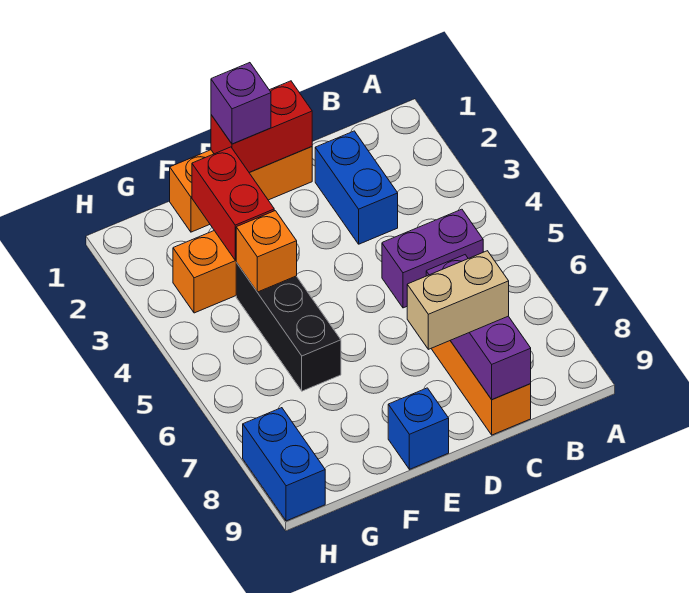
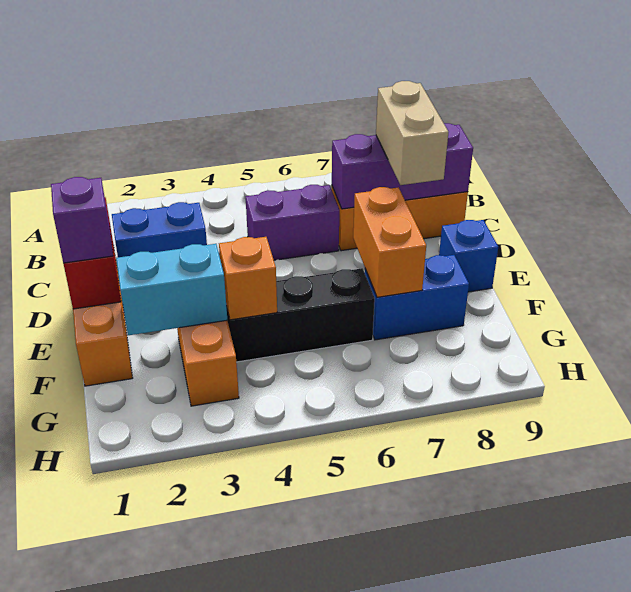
purple brick B5:C5 level 1 -> purple brick C5:C6 level 1
none -> orange brick E7:F7 level 2
red brick F2:F3 level 2 -> cyan brick F2:F3 level 2
blue brick H8:H9 level 1 -> blue brick F7:F8 level 1

